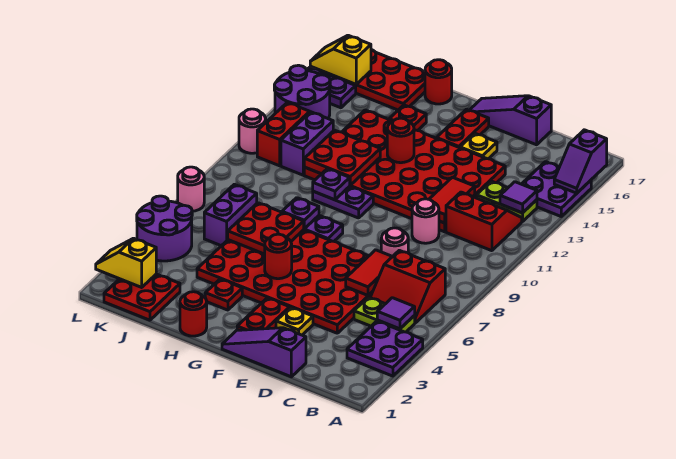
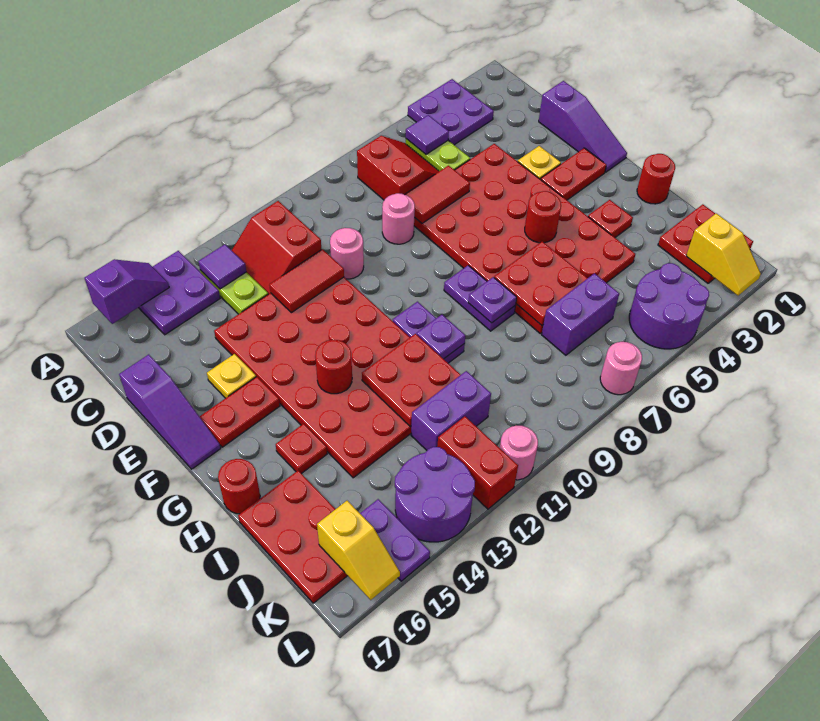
red brick K11:K12 level 1 -> red brick K12:L12 level 1

